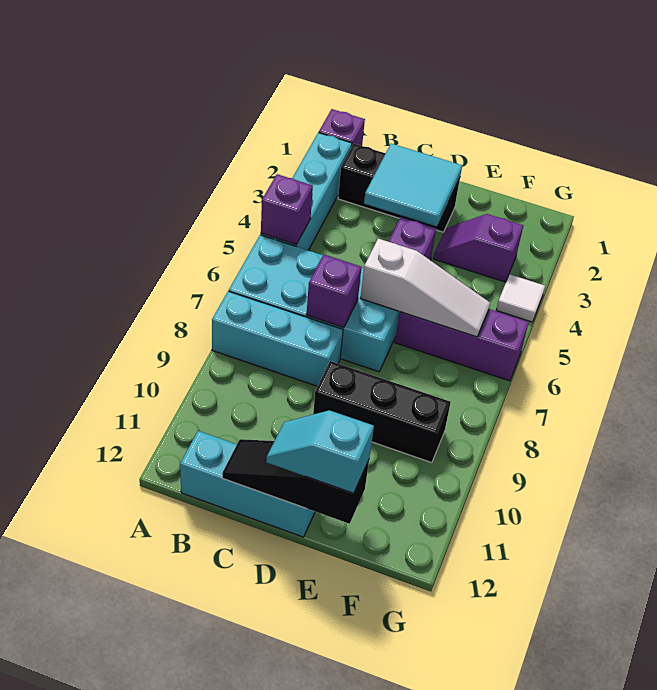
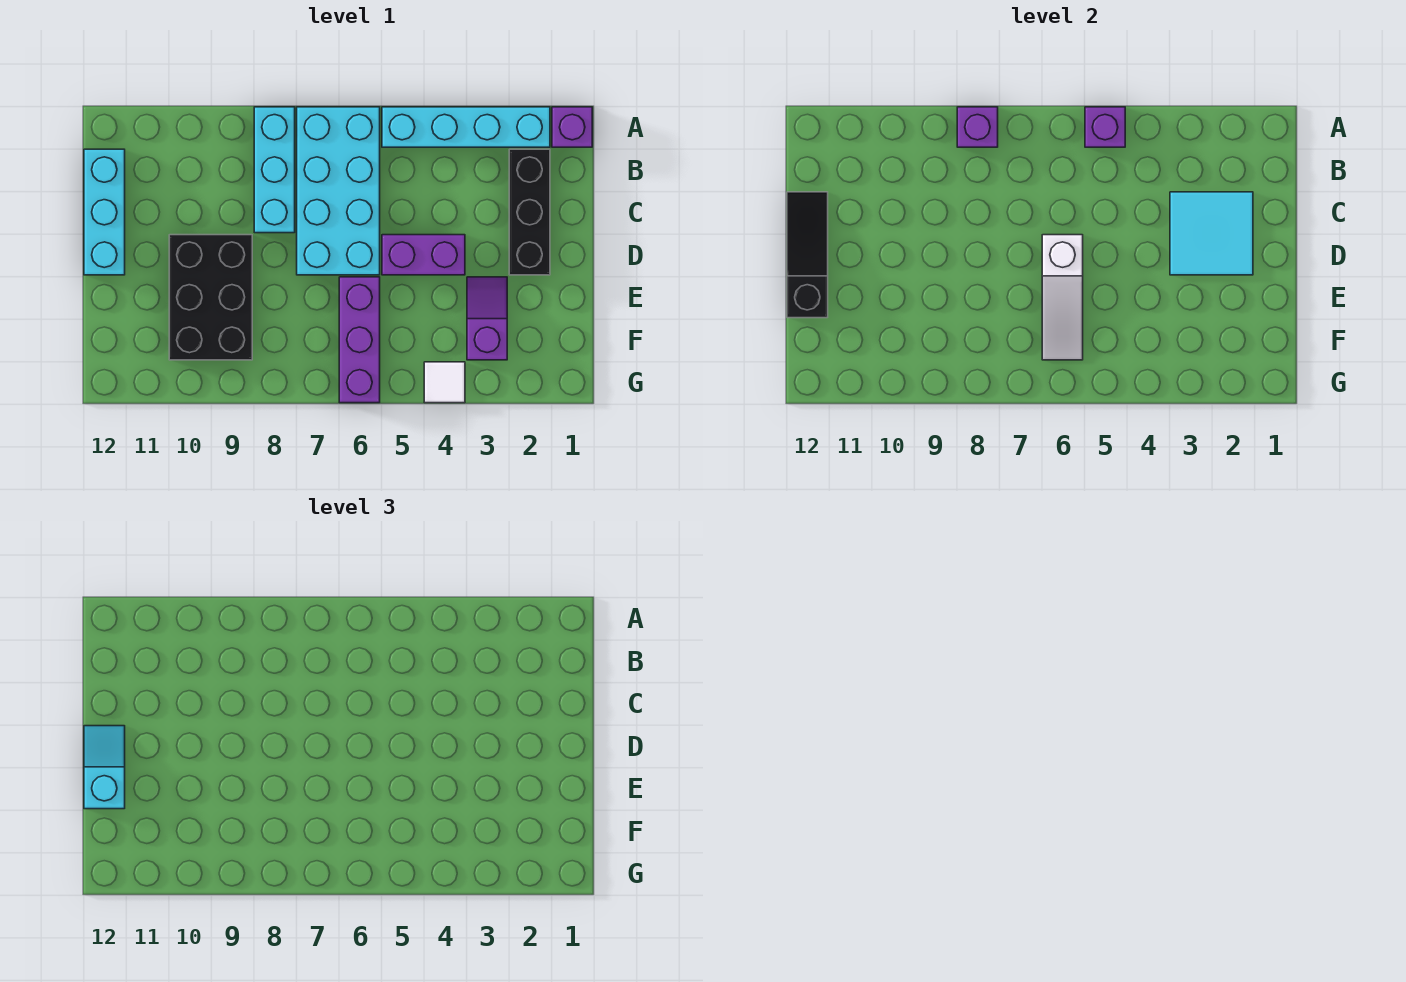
purple brick C7 level 2 -> purple brick A8 level 2
black brick D9:F9 level 1 -> black brick D9:F10 level 1

